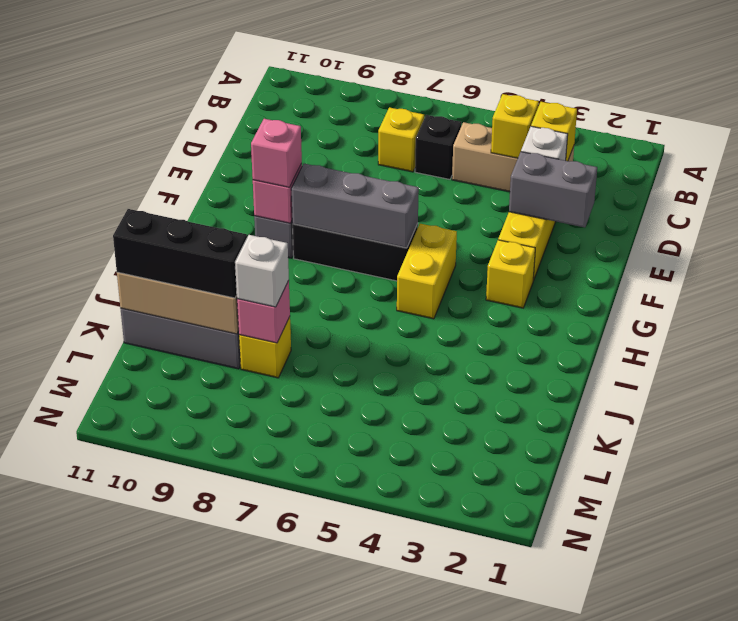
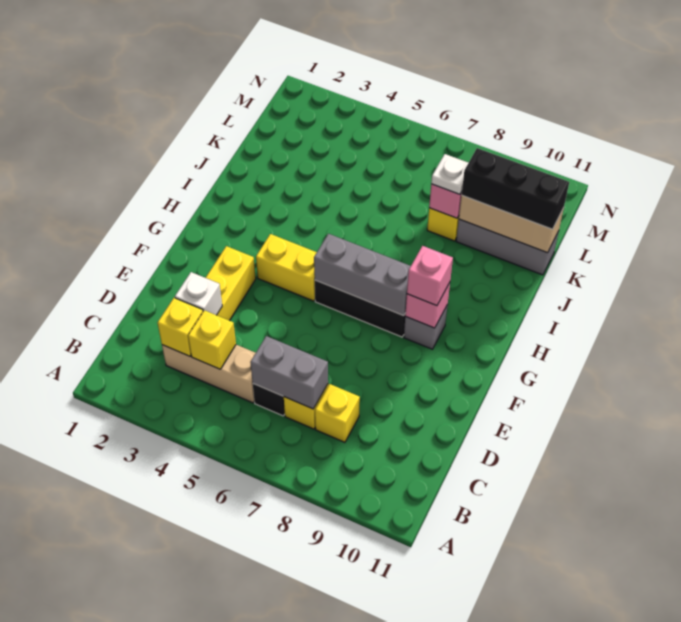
grey brick E2:E3 level 2 -> grey brick C6:C7 level 2
yellow brick G3 level 1 -> yellow brick C8 level 1
yellow brick G5:H5 level 1 -> yellow brick G4:G5 level 1
white brick K8 level 3 -> white plate K8 level 3

